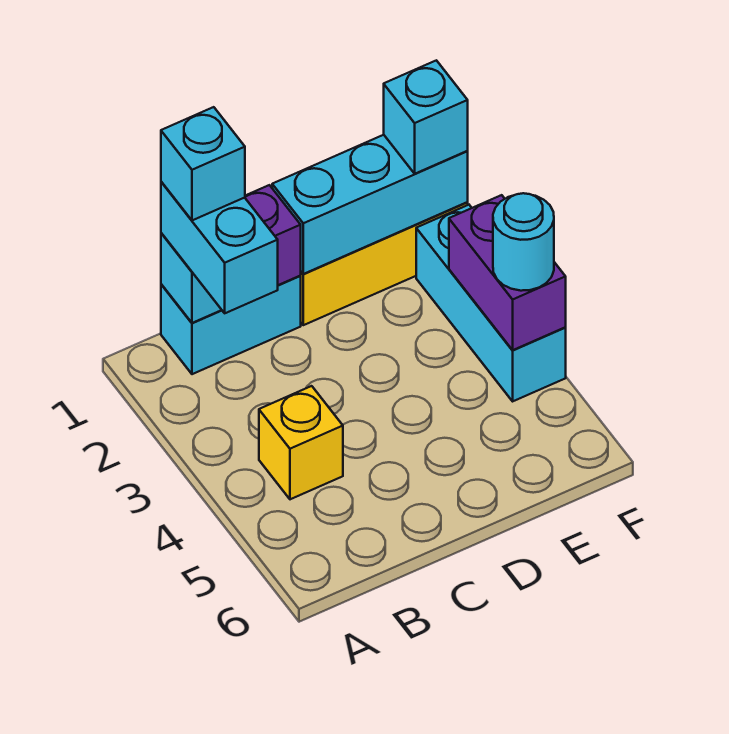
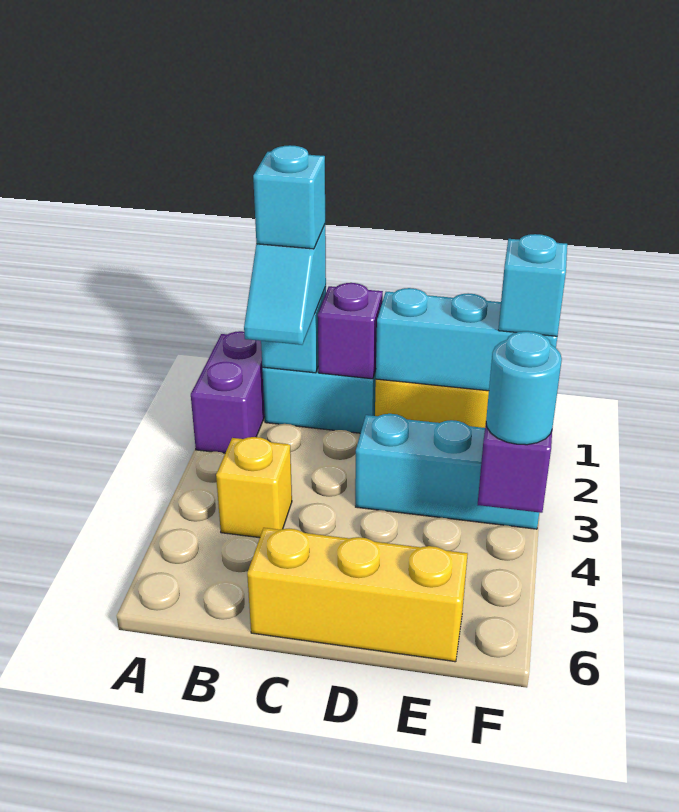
none -> purple brick A1:A2 level 1
cyan brick B1:B2 level 3 -> cyan slope B1:B2 level 3 top 1
none -> yellow brick C6:E6 level 1
cyan brick F2:F4 level 1 -> cyan brick D3:F3 level 1

